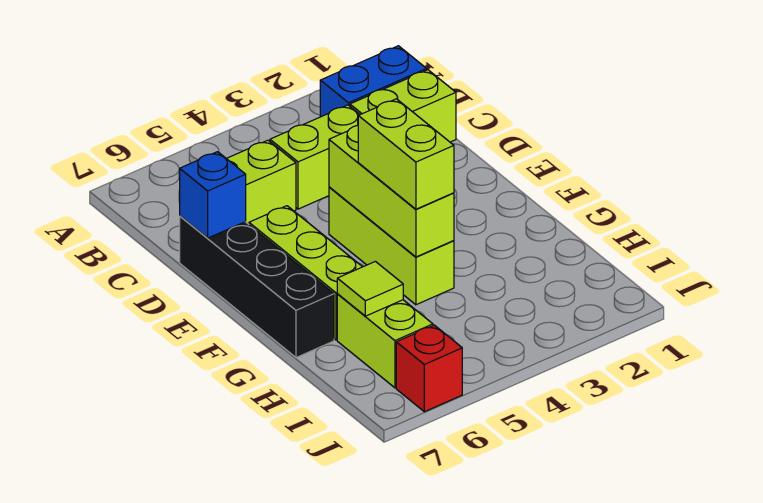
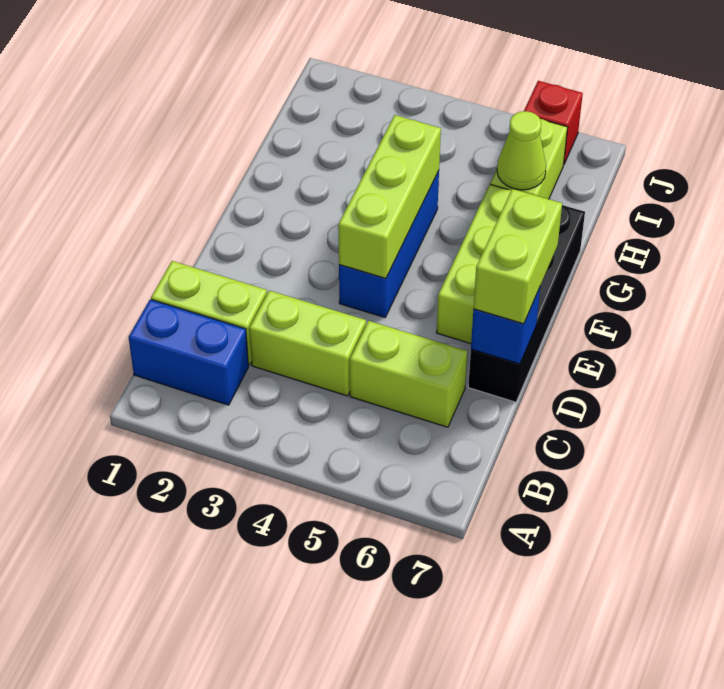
lime brick E4:G4 level 1 -> blue brick E4:G4 level 1
lime brick F4:G4 level 3 -> lime brick D7:E7 level 3
lime tile H6 level 2 -> lime cone H6 level 2

